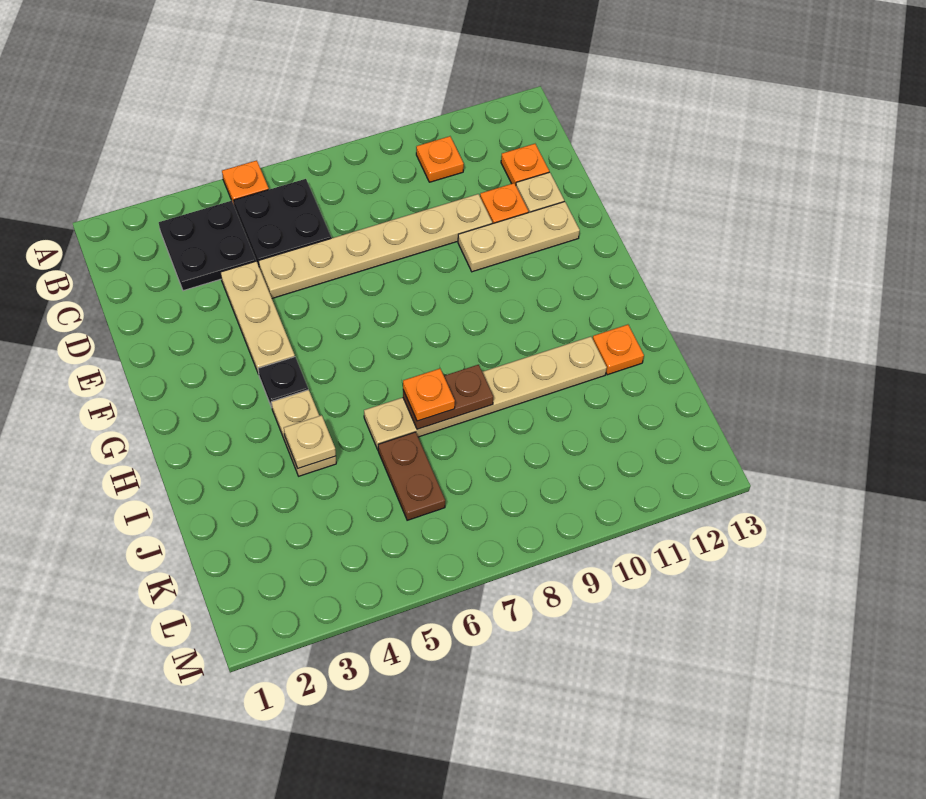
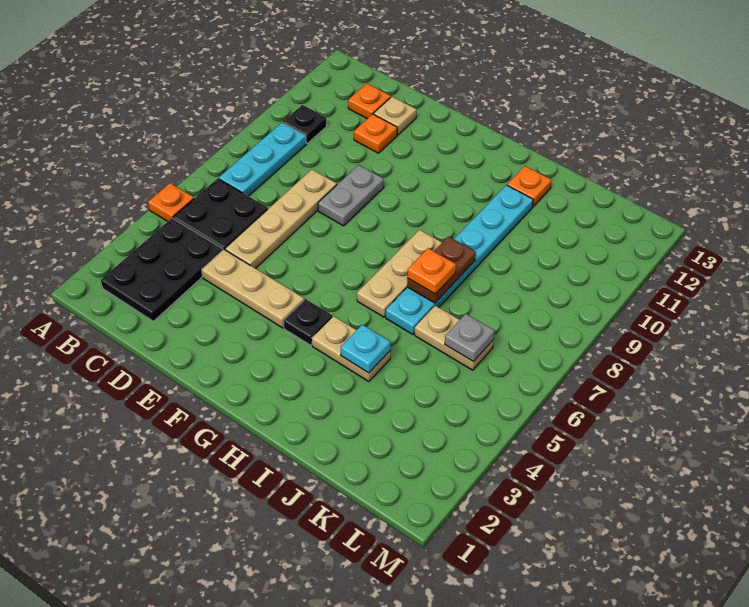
black plate B3:C4 level 1 -> black plate B2:C4 level 1
none -> cyan plate B7:B9 level 1
orange plate B10 level 1 -> black plate B10 level 1
tan plate D5:D10 level 1 -> tan plate D5:D8 level 1
none -> grey plate E8:E9 level 1
tan plate E10:E12 level 1 -> tan plate H6:H8 level 1
tan plate I4 level 2 -> cyan plate I4 level 2
tan plate I6:I11 level 1 -> cyan plate I6:I11 level 1
brown plate J6:K6 level 1 -> tan plate J6:K6 level 1
none -> grey plate K6 level 2

